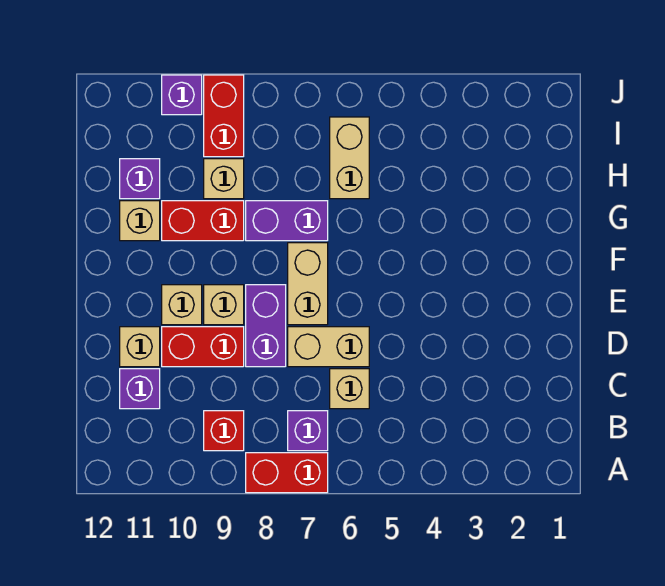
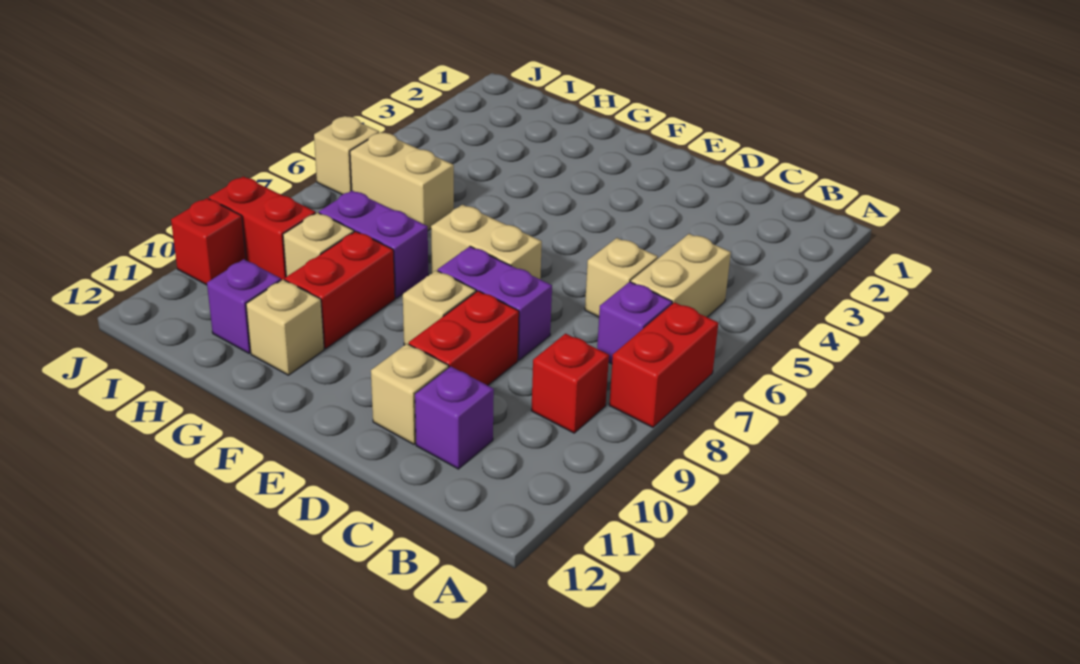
tan brick D6:D7 level 1 -> tan brick B5:B6 level 1
tan brick E10 level 1 -> tan brick J6 level 1
purple brick G7:G8 level 1 -> purple brick G8:H8 level 1
purple brick J10 level 1 -> red brick J10 level 1

